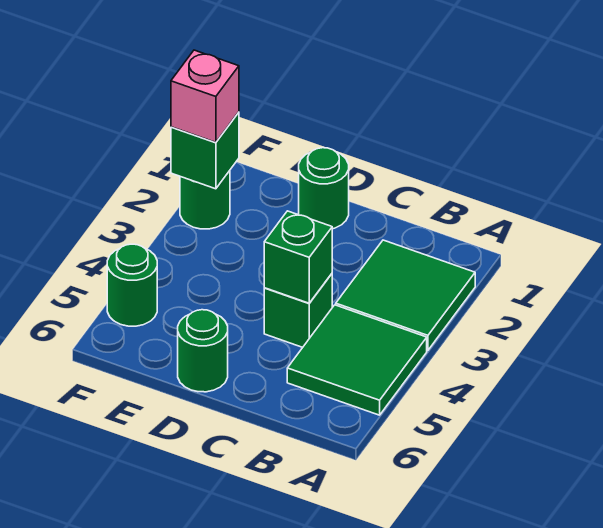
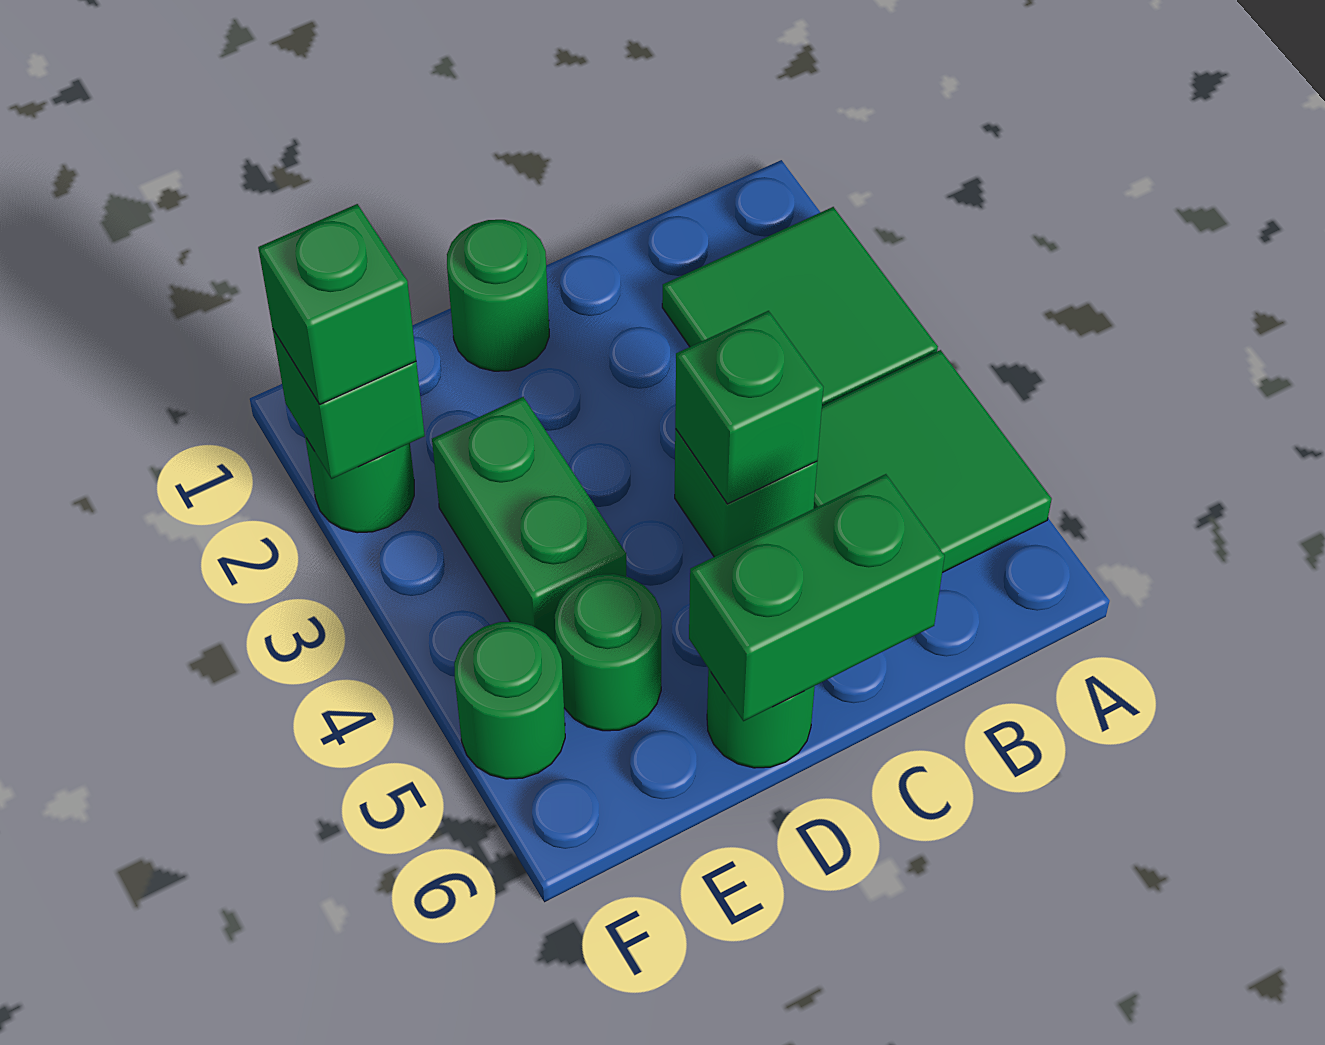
none -> green brick C6:D6 level 2
none -> green brick E3:E4 level 1
none -> green round brick E5 level 1
pink brick F2 level 3 -> green brick F2 level 3

